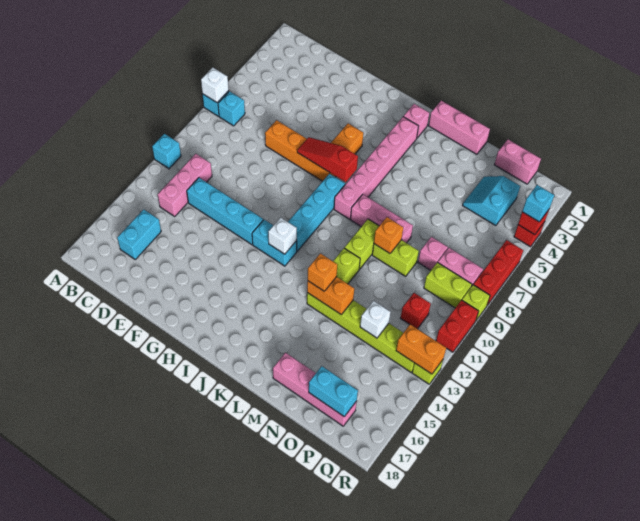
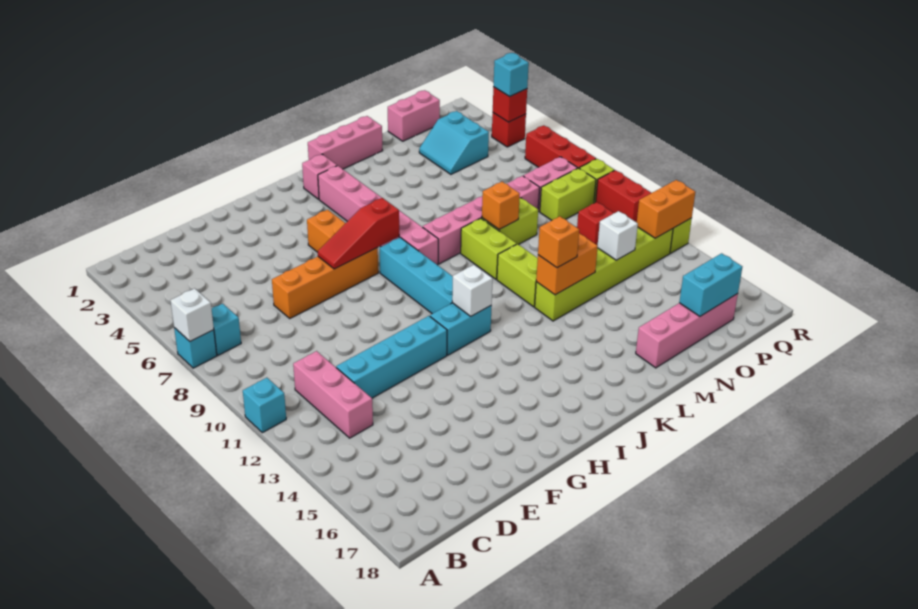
cyan brick C15:C16 level 1 -> none

